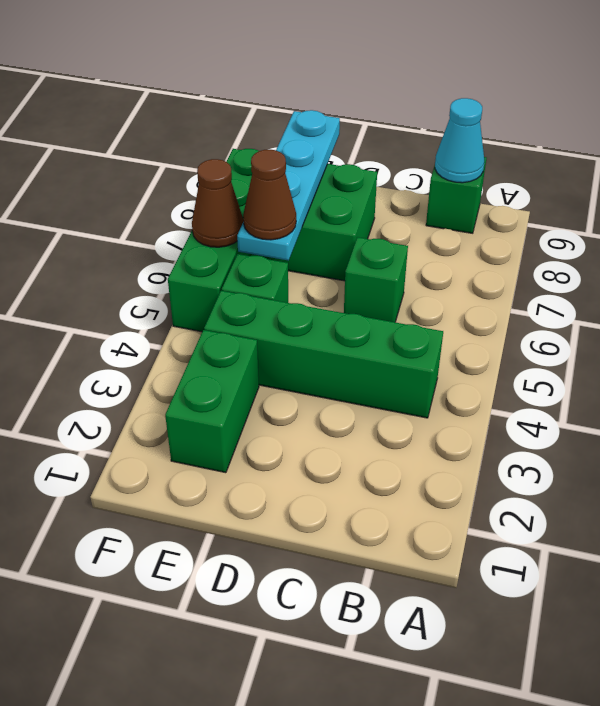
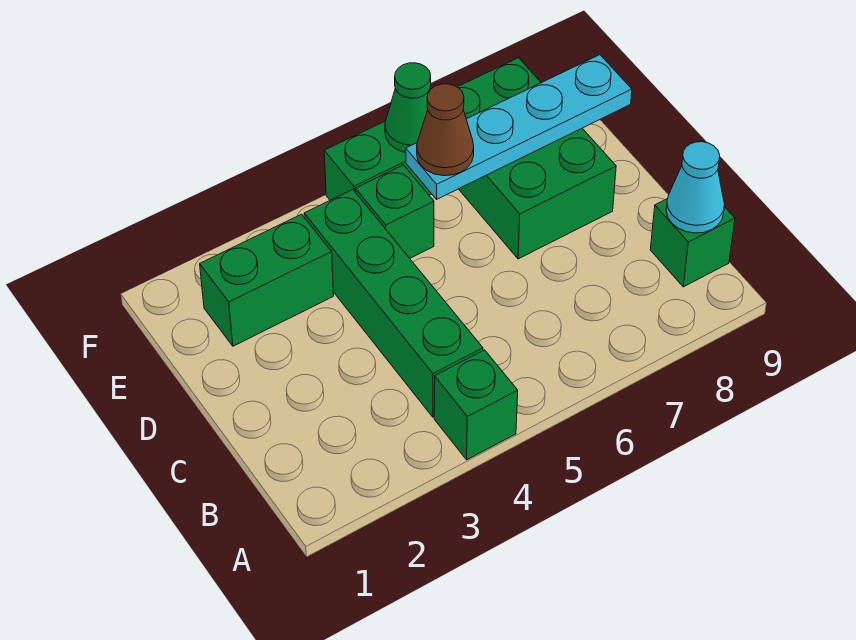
green brick C6 level 1 -> green brick A4 level 1
brown cone F6 level 2 -> green cone F6 level 2

